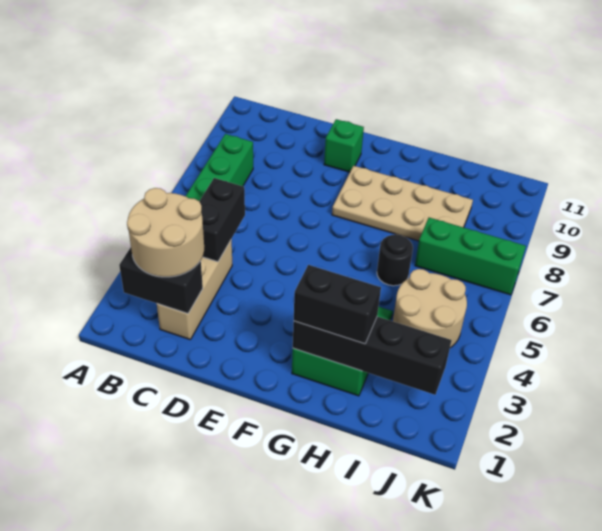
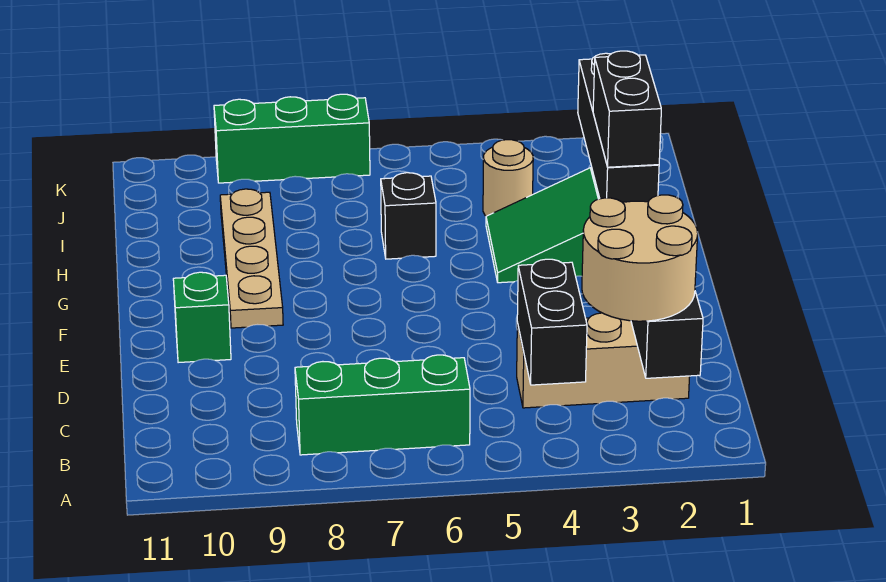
black brick C4:C5 level 2 -> black brick B4:C4 level 2
tan plate F8:I9 level 1 -> tan plate F9:I9 level 1
black round brick H6 level 1 -> black brick H6 level 1
tan round brick I4:J5 level 1 -> tan round brick I4 level 1
green brick I7:K7 level 1 -> green brick K7:K9 level 1

